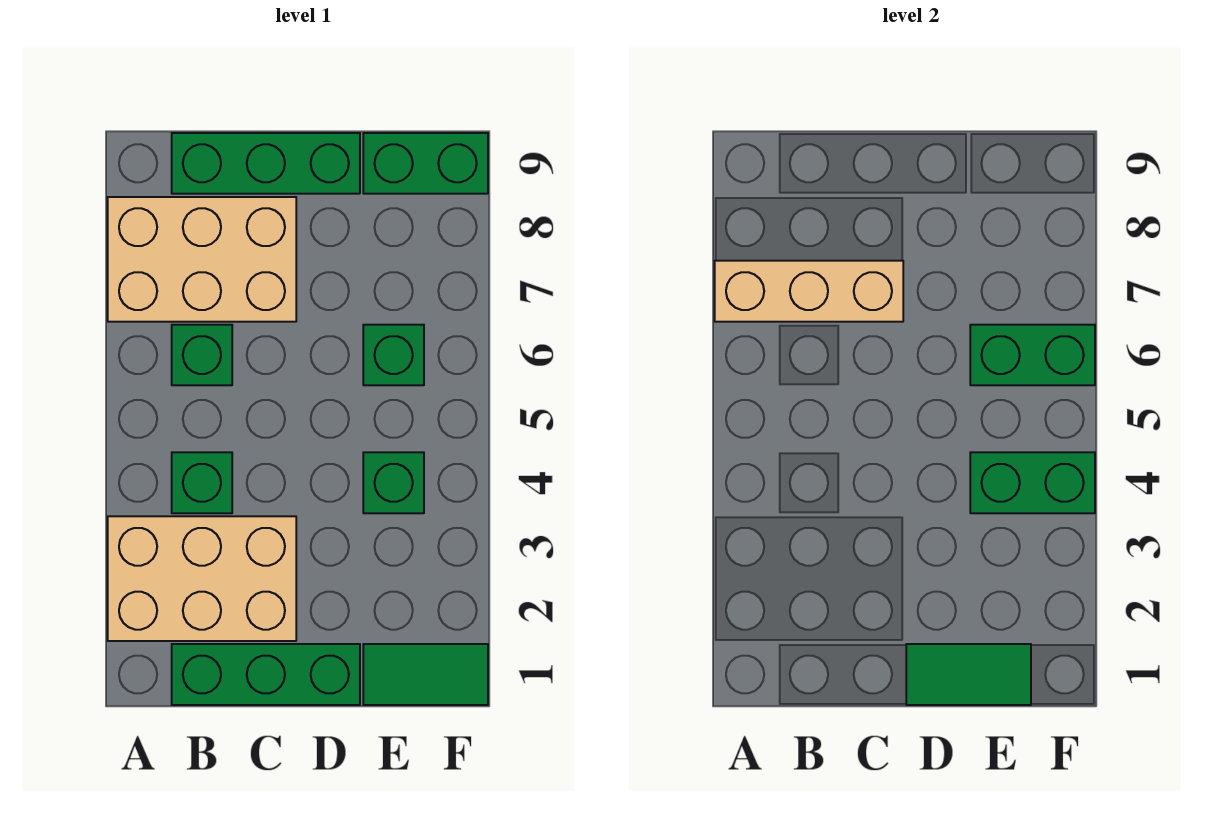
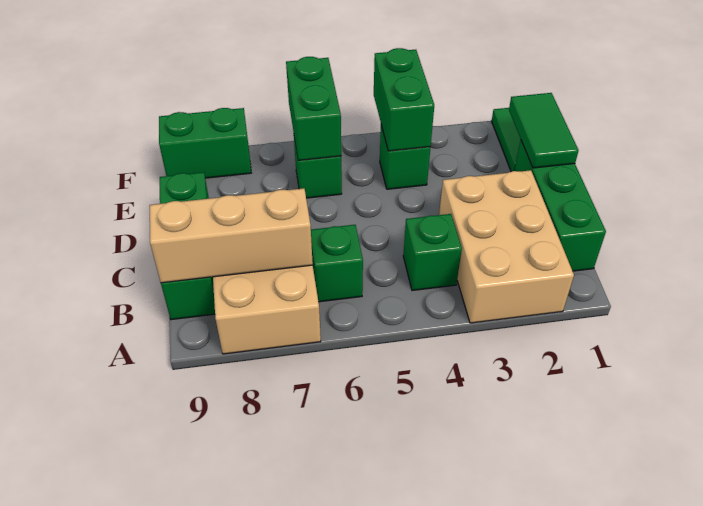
tan brick A7:C7 level 2 -> tan brick B7:B9 level 2
green brick E9:F9 level 1 -> green brick F8:F9 level 1

